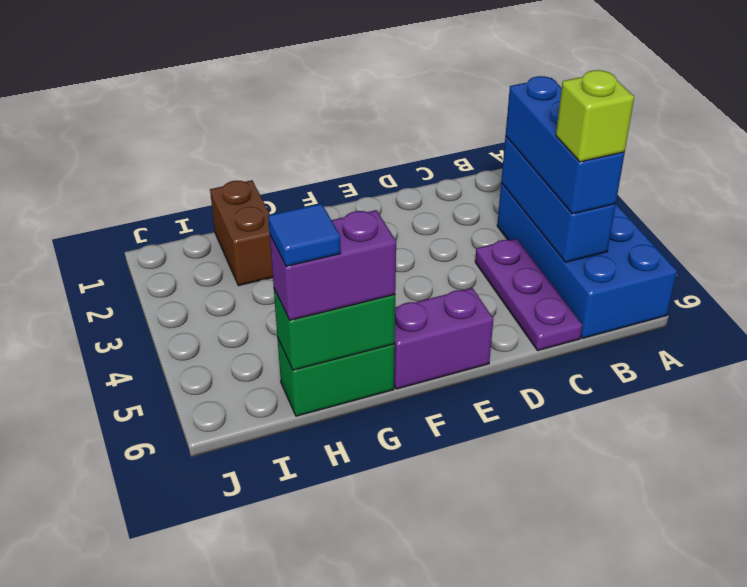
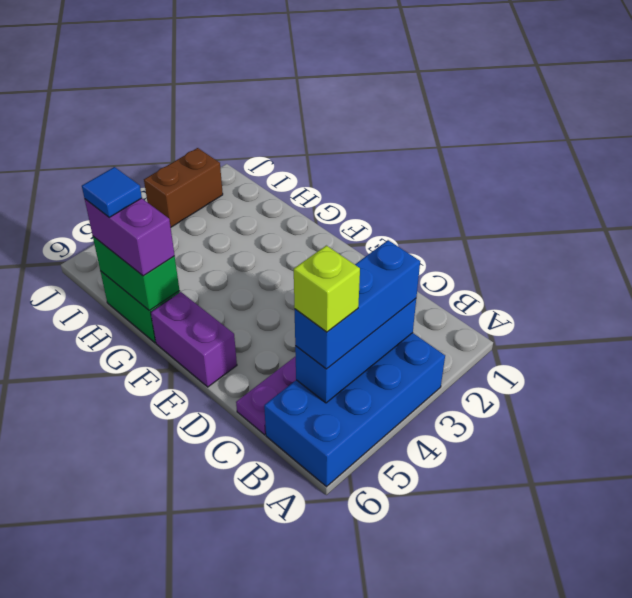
brown brick H1:H2 level 1 -> brown brick J2:J3 level 1

